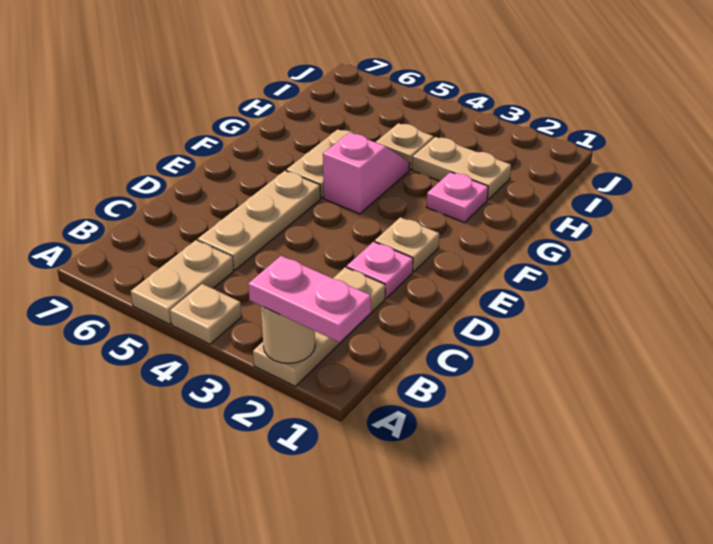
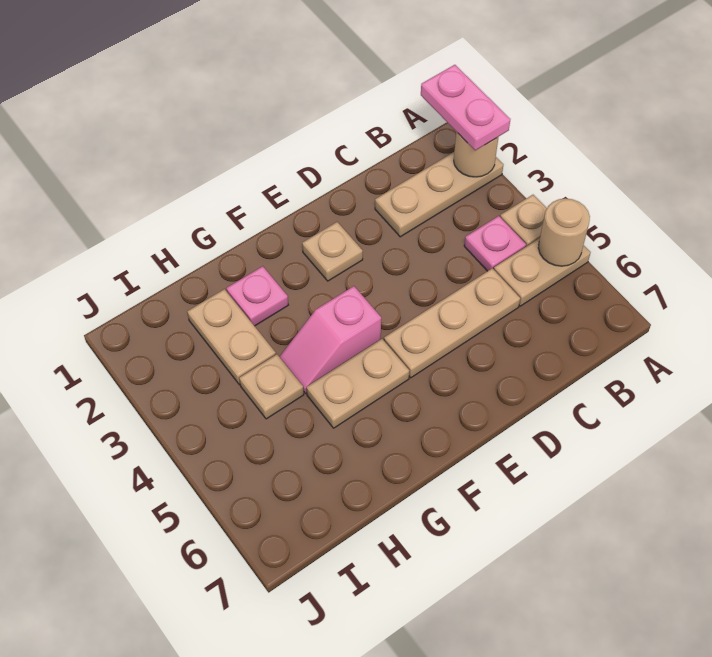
none -> tan round brick A5 level 2
pink plate D2 level 1 -> pink plate B4 level 1

